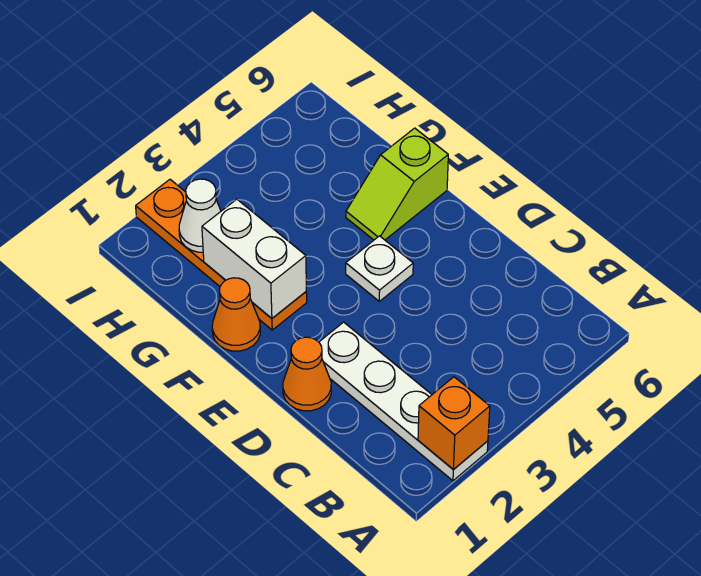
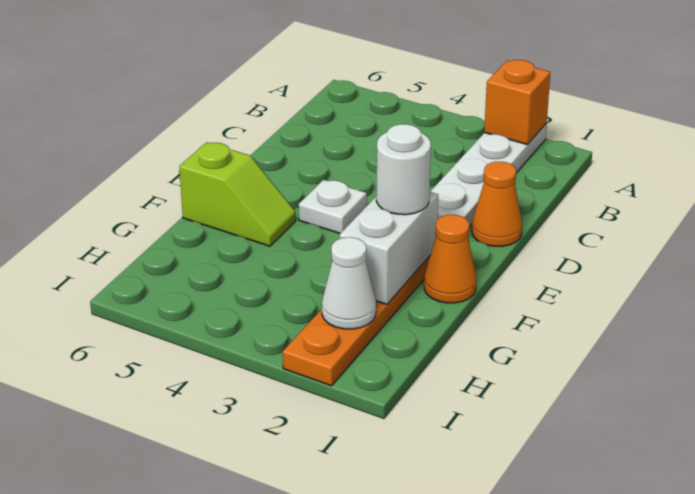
none -> white round brick F2 level 3

